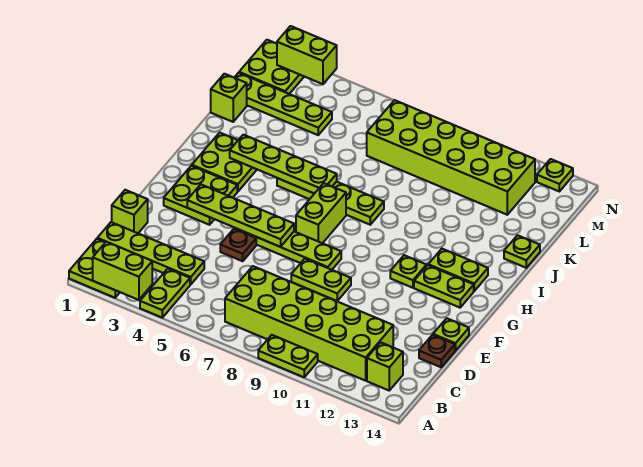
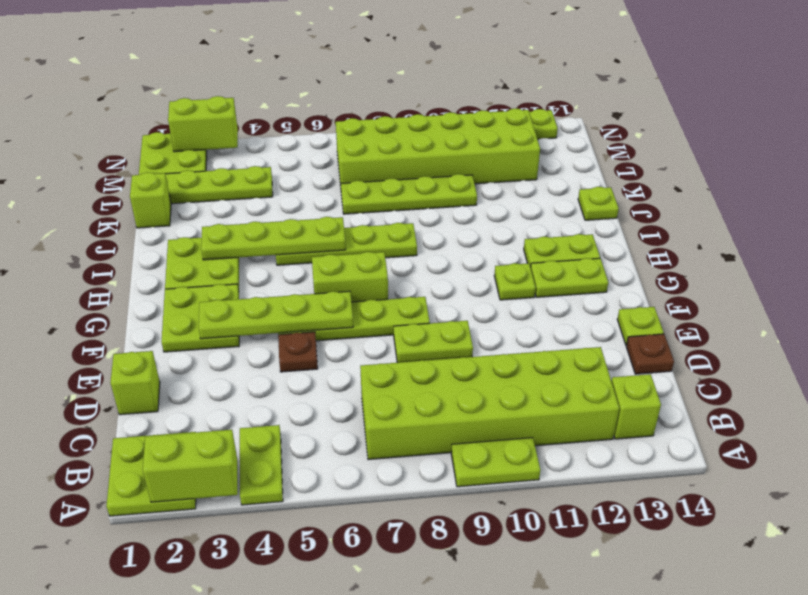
lime plate C1:C4 level 1 -> lime plate K7:K10 level 1
lime brick G7:H7 level 1 -> lime brick G6:G7 level 1

